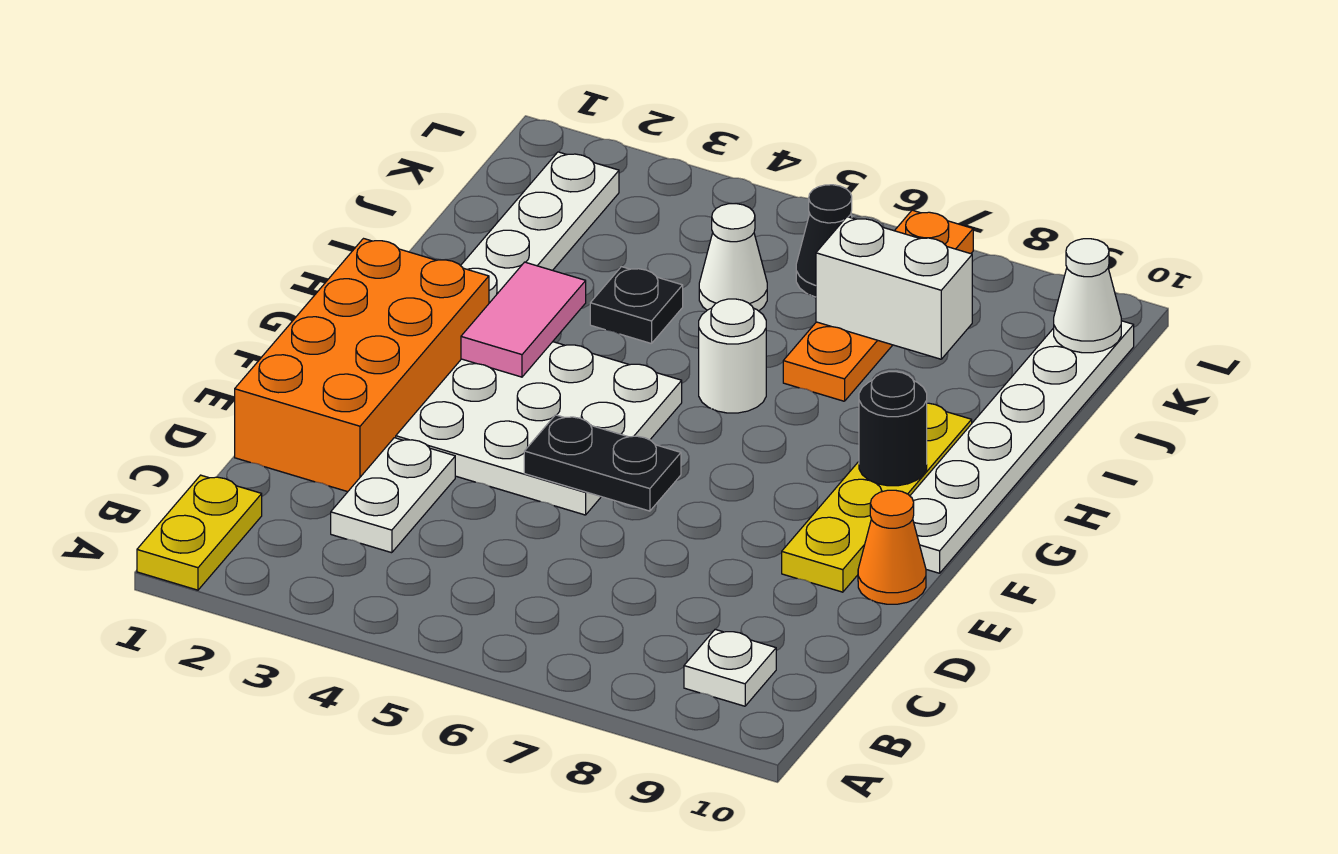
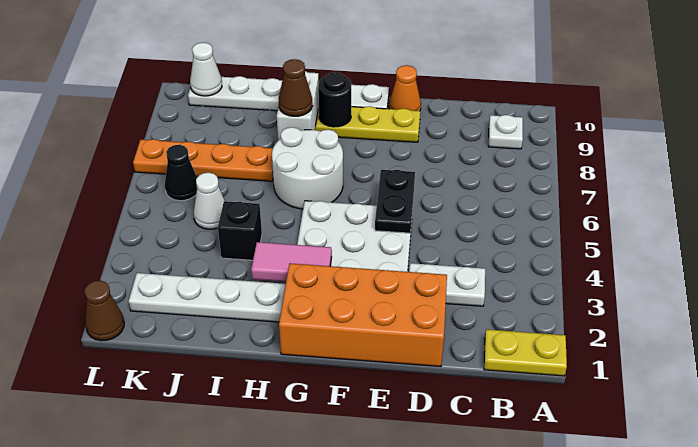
white round brick H6 level 1 -> white round brick G6:H7 level 1
none -> brown cone H8 level 3
black plate I4 level 1 -> black brick I4 level 1
white brick J7:J8 level 2 -> white brick H8:H9 level 2
none -> brown cone L1 level 1

